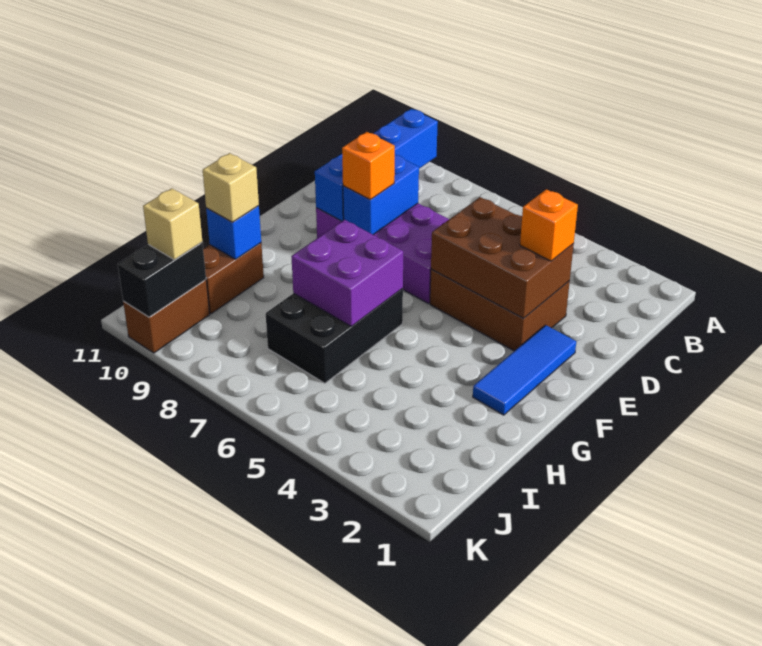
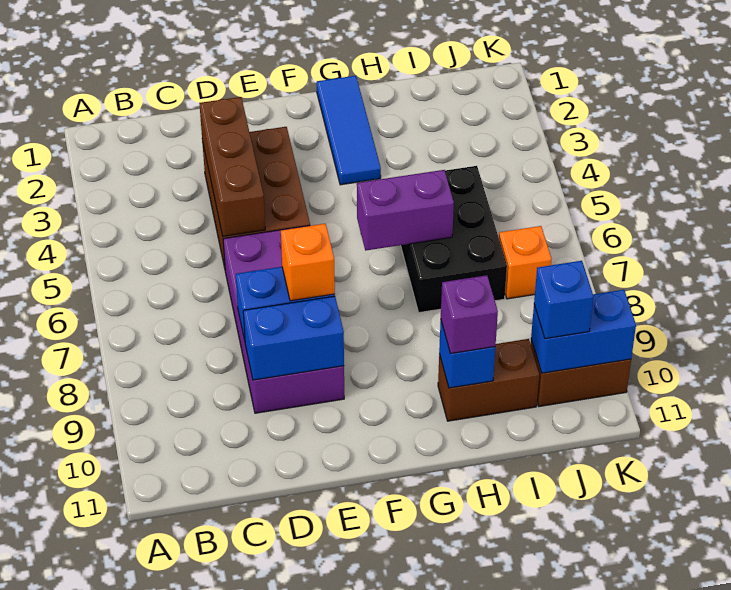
blue brick B9:E9 level 2 -> blue brick D9:E9 level 2
brown brick D3:E5 level 2 -> brown brick D3:D5 level 2
orange brick D3 level 3 -> orange brick J7 level 1
blue tile E2:G2 level 1 -> blue tile G1:G3 level 1
black brick G6:I7 level 1 -> black brick H5:I7 level 1
purple brick G6:H7 level 2 -> purple brick G6:H6 level 2
tan brick H10 level 3 -> purple brick H10 level 3
black brick J10:K10 level 2 -> blue brick J10:K10 level 2
tan brick J10 level 3 -> blue brick J10 level 3

